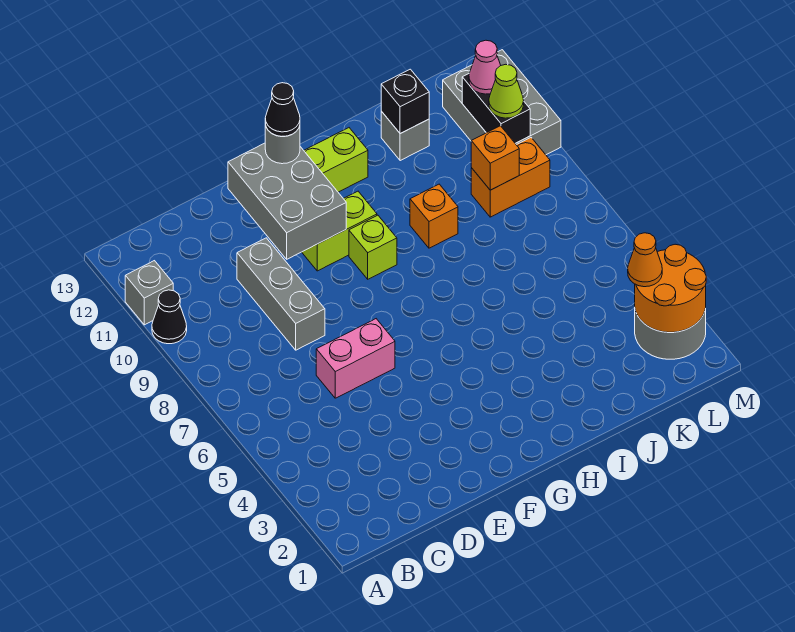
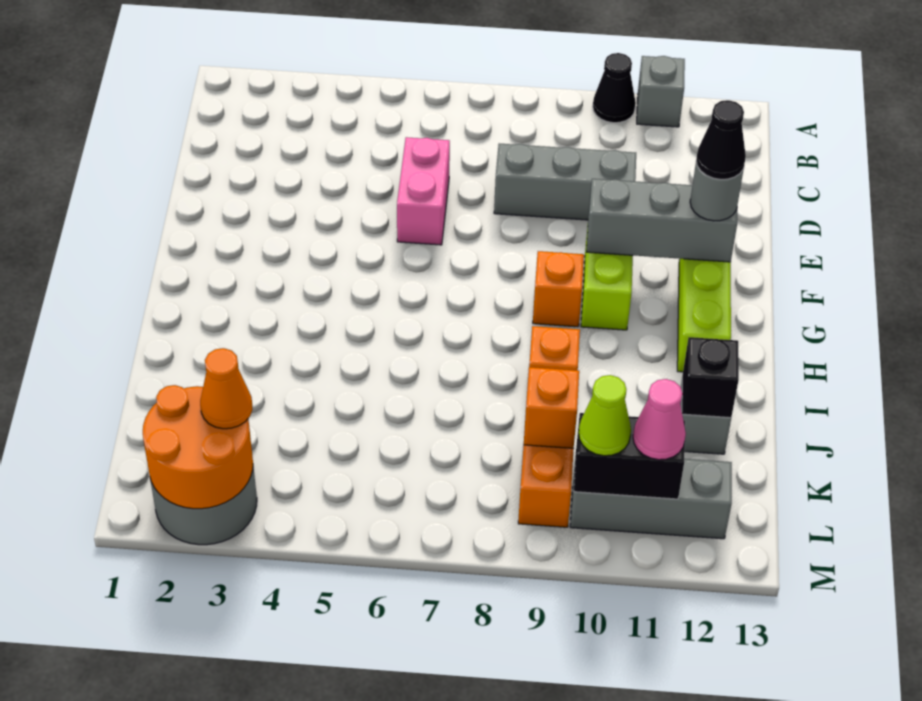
grey brick E10:F12 level 2 -> grey brick F10:F12 level 2
lime brick G9 level 1 -> orange brick G9 level 1
grey brick L10:M12 level 1 -> grey brick L10:L12 level 1

